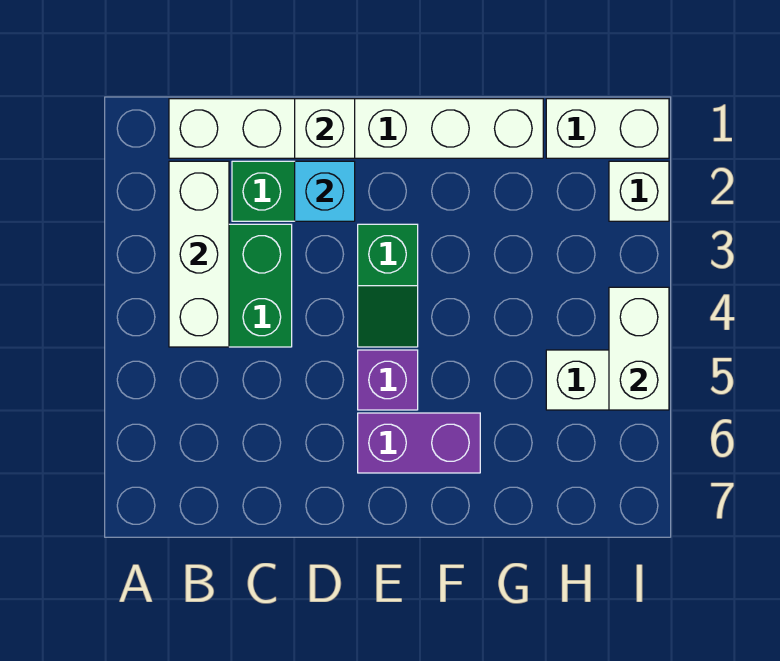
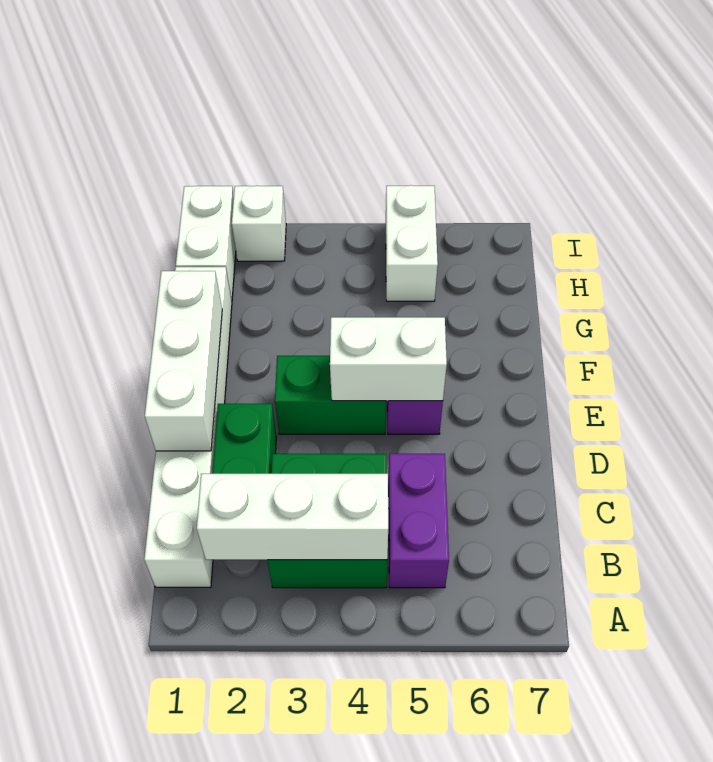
white brick D1 level 2 -> white brick D1:F1 level 2
cyan brick D2 level 2 -> none
green slope E3:E4 level 1 top 3 -> green brick E3:E4 level 1
purple brick E6:F6 level 1 -> purple brick B5:C5 level 1
white brick I4:I5 level 2 -> white brick E4:E5 level 2

